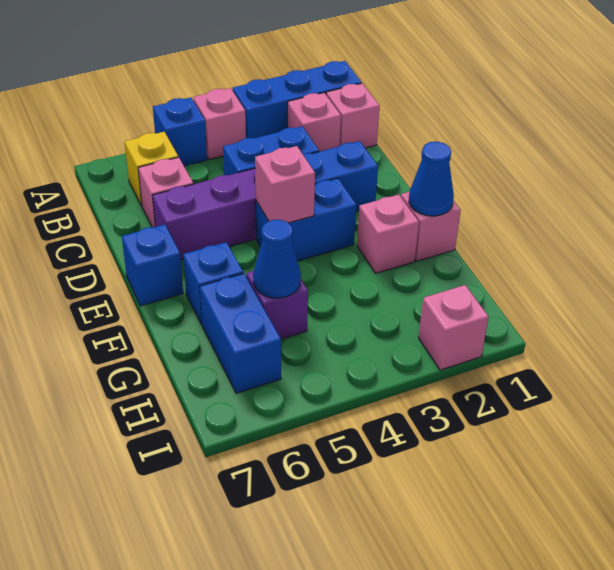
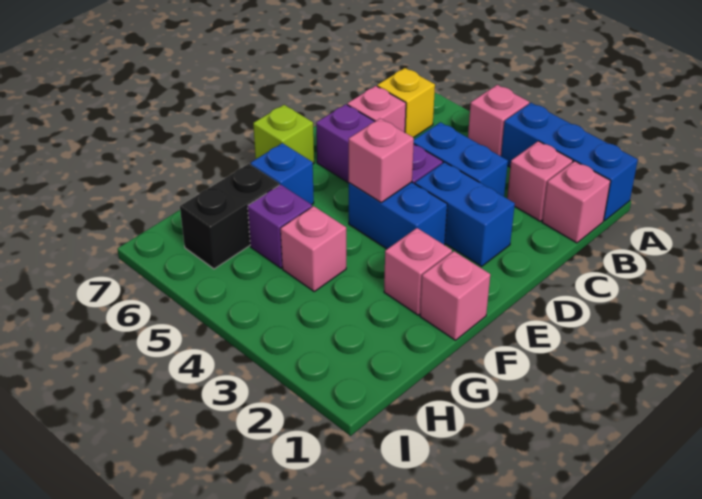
blue brick A5 level 1 -> none
blue brick E7 level 1 -> lime brick E7 level 1
blue cone F1 level 2 -> none
blue cone G5 level 2 -> none
blue brick G6:H6 level 1 -> black brick G6:H6 level 1
pink brick I2 level 1 -> pink brick G4 level 1

